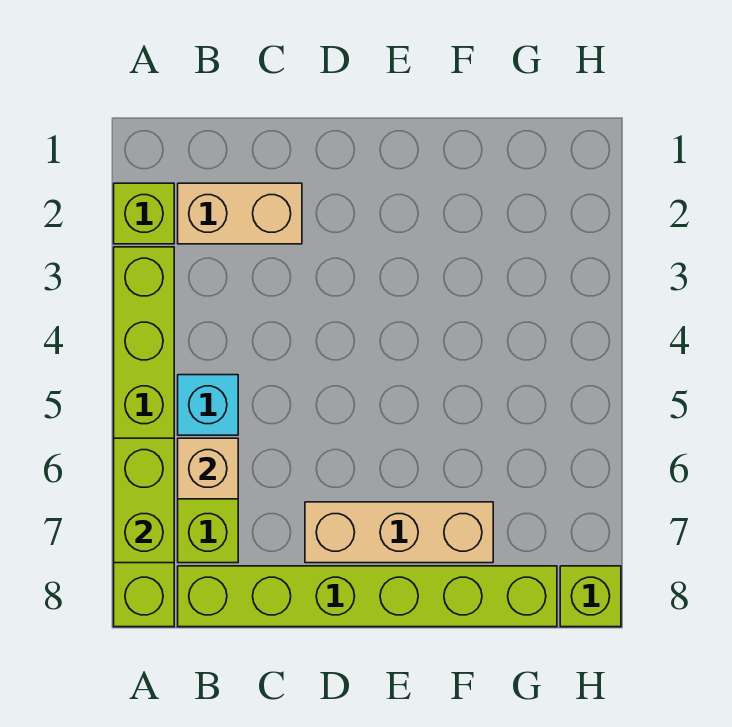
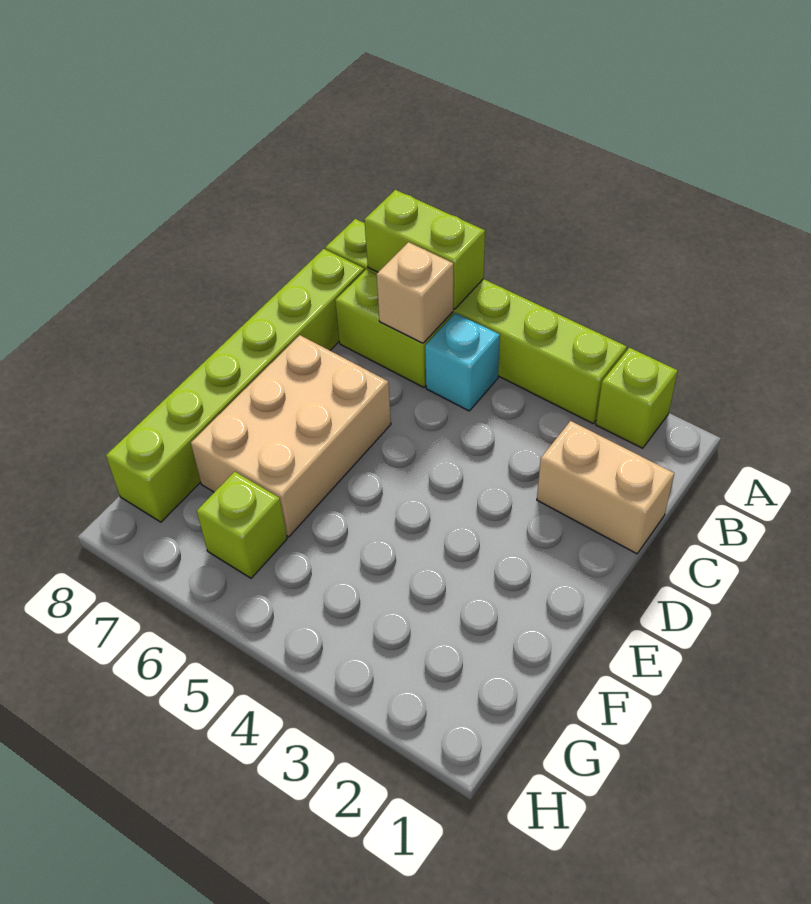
tan brick B2:C2 level 1 -> tan brick C1:C2 level 1
tan brick D7:F7 level 1 -> tan brick D6:F7 level 1
lime brick H8 level 1 -> lime brick G6 level 1

